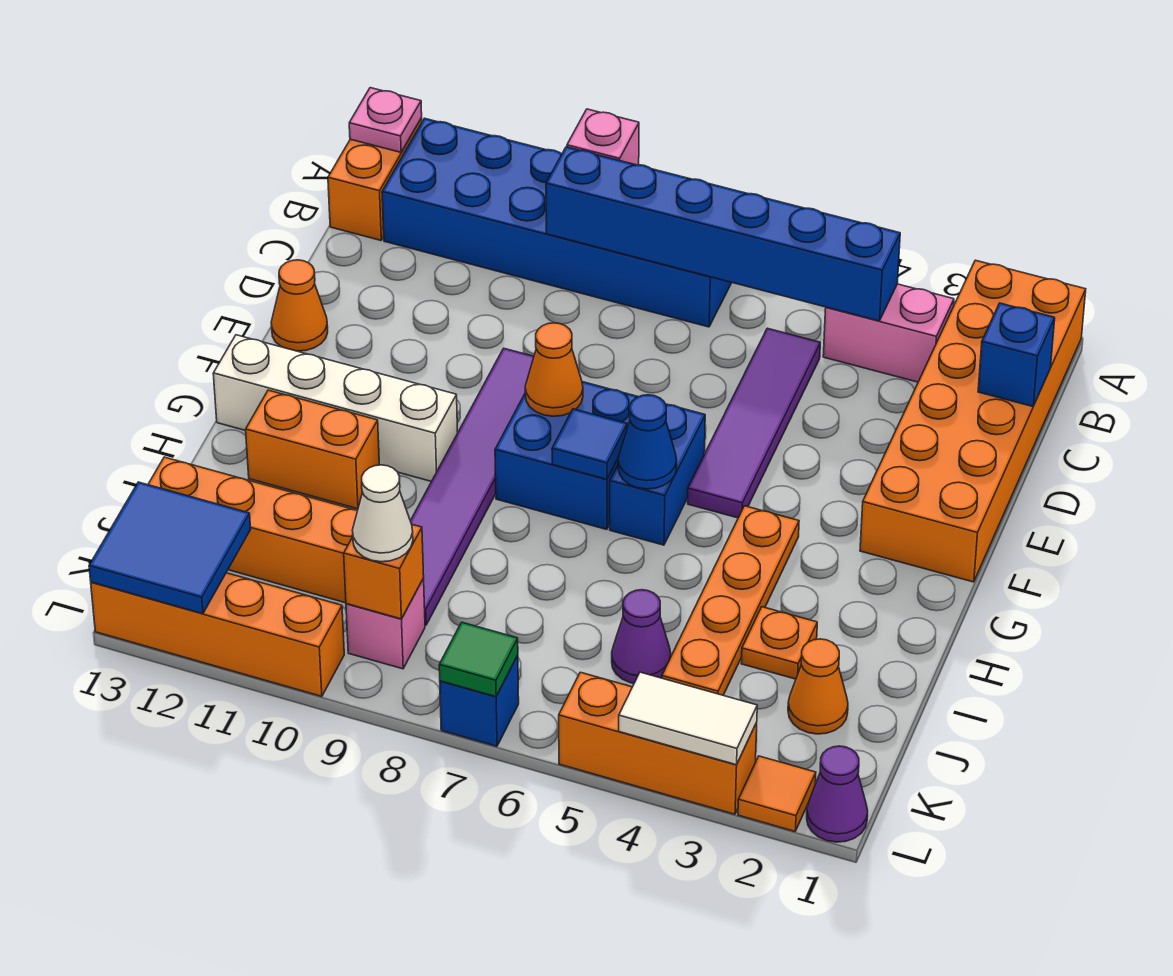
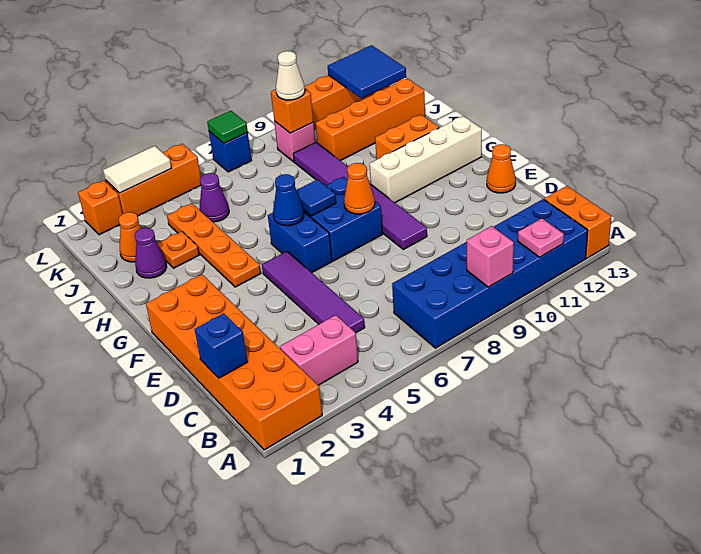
pink plate A13 level 2 -> pink plate A11 level 2
blue brick B4:B9 level 2 -> none
purple cone L1 level 1 -> purple cone I2 level 1
orange tile L2 level 1 -> orange brick L2 level 1

